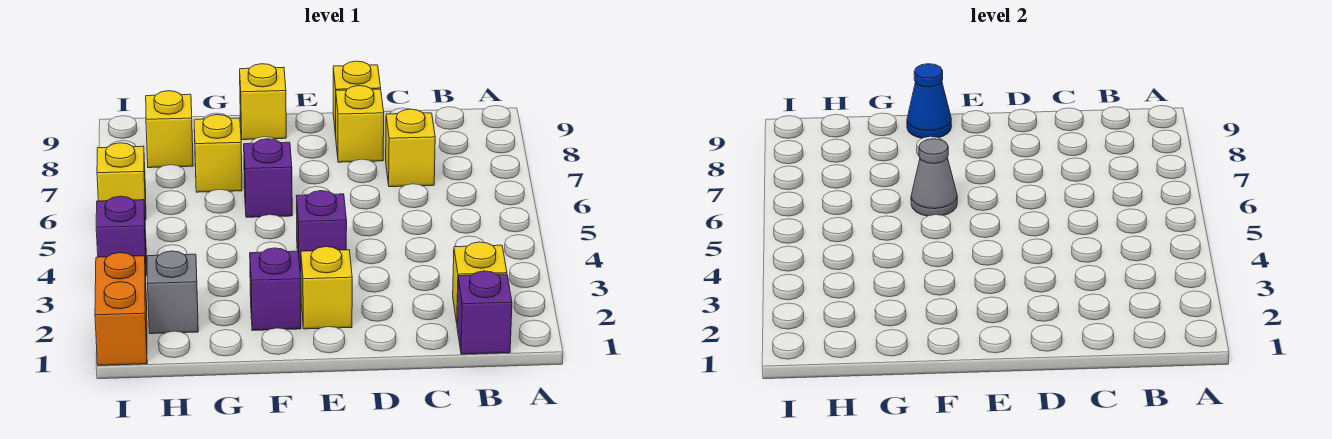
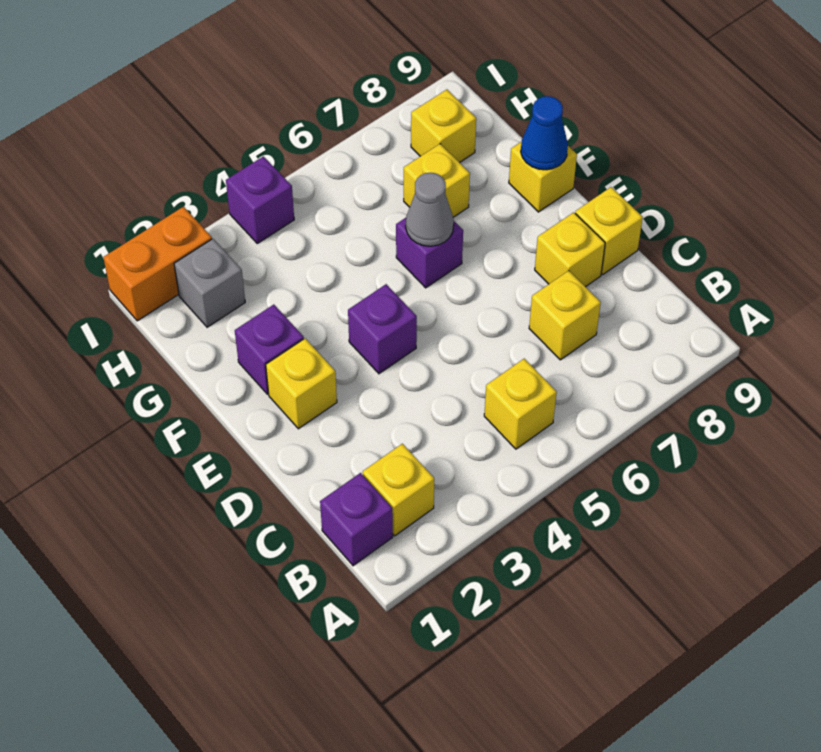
yellow brick I6 level 1 -> yellow brick B5 level 1

